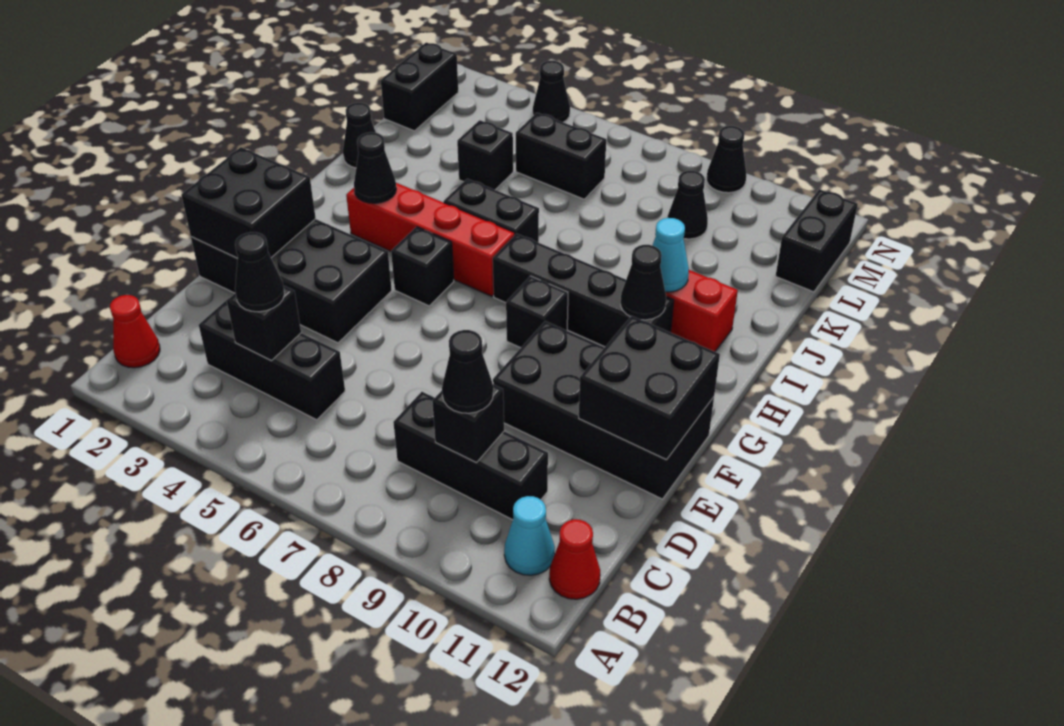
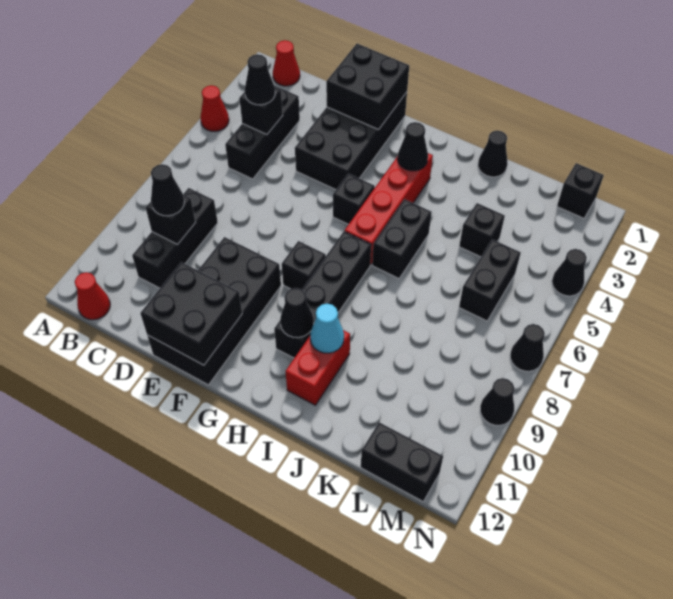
none -> red cone A4 level 1
cyan cone B11 level 1 -> none
black brick L1:M1 level 1 -> black brick M1 level 1
black cone L9 level 1 -> black cone N7 level 1

